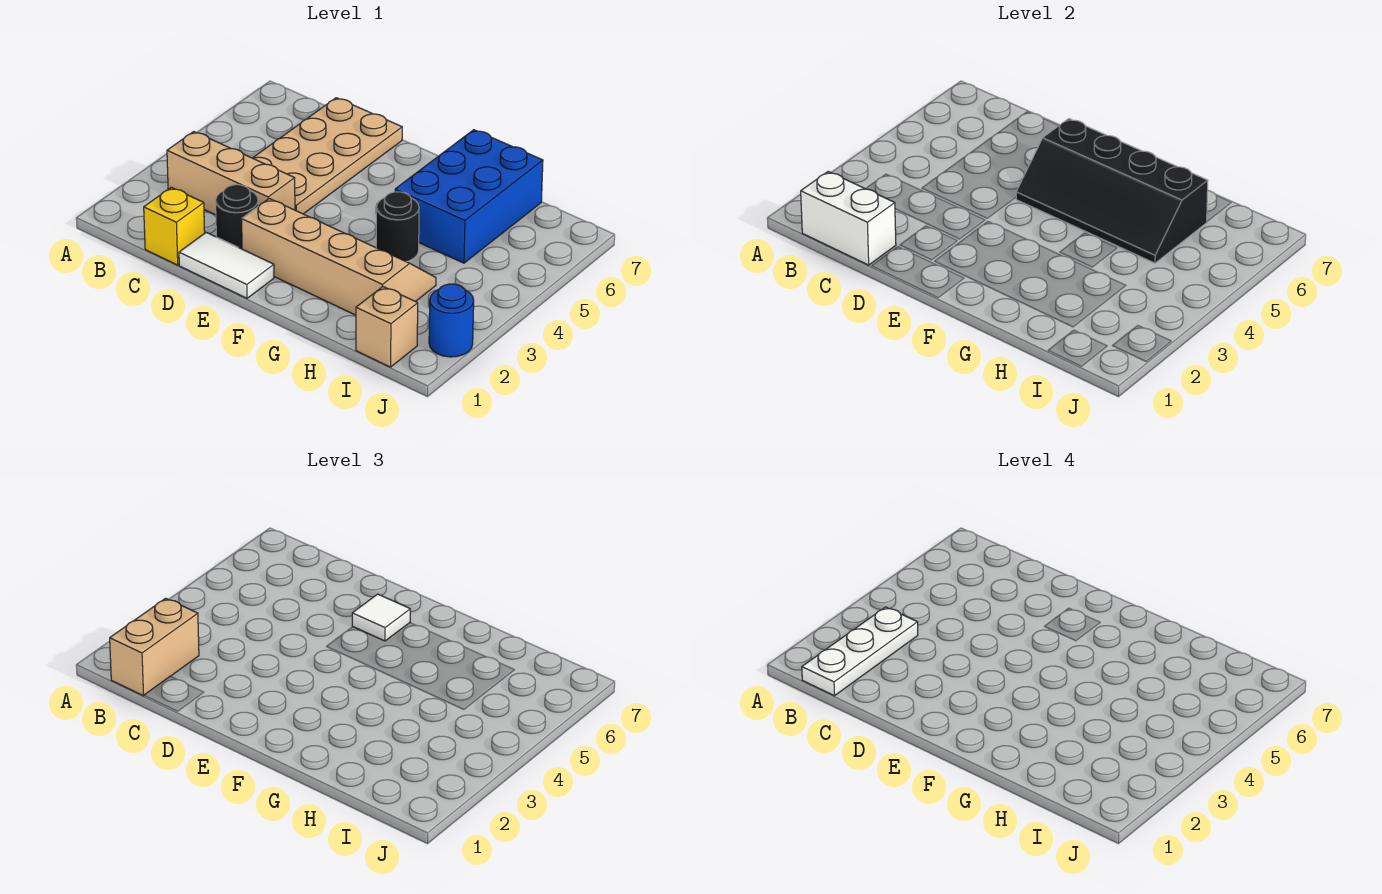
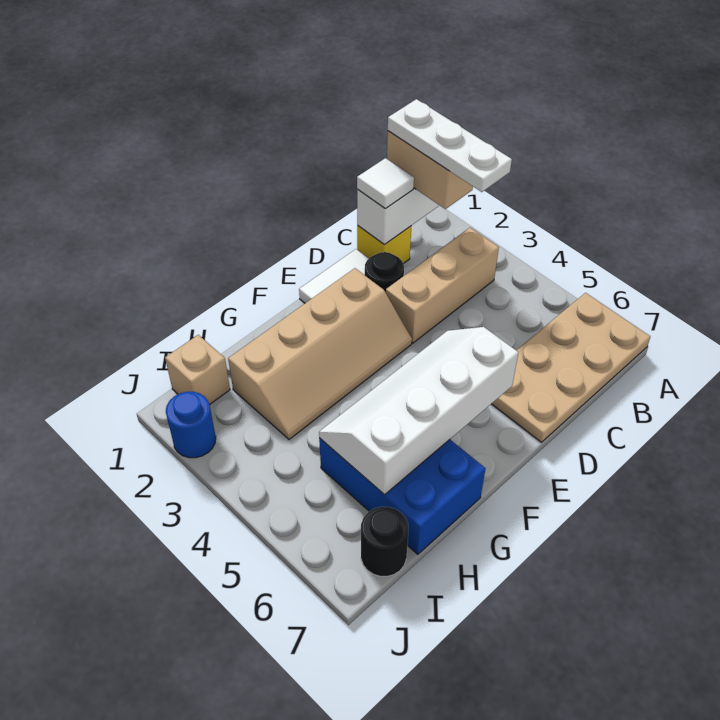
tan plate C4:D7 level 1 -> tan plate A6:D7 level 1
black slope E5:H6 level 2 top 6 -> white slope E5:H6 level 2 top 6
white tile E6 level 3 -> white tile C1 level 3
black round brick G4 level 1 -> black round brick I7 level 1

